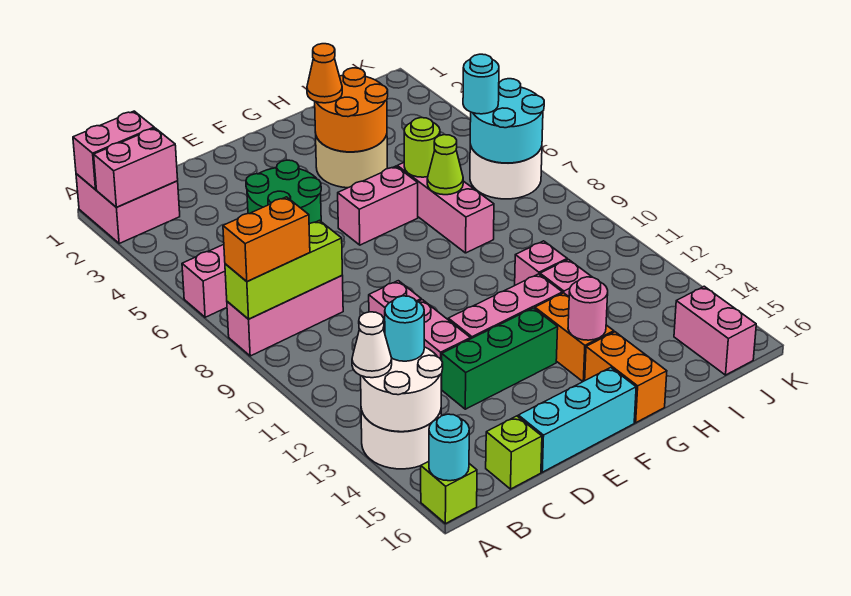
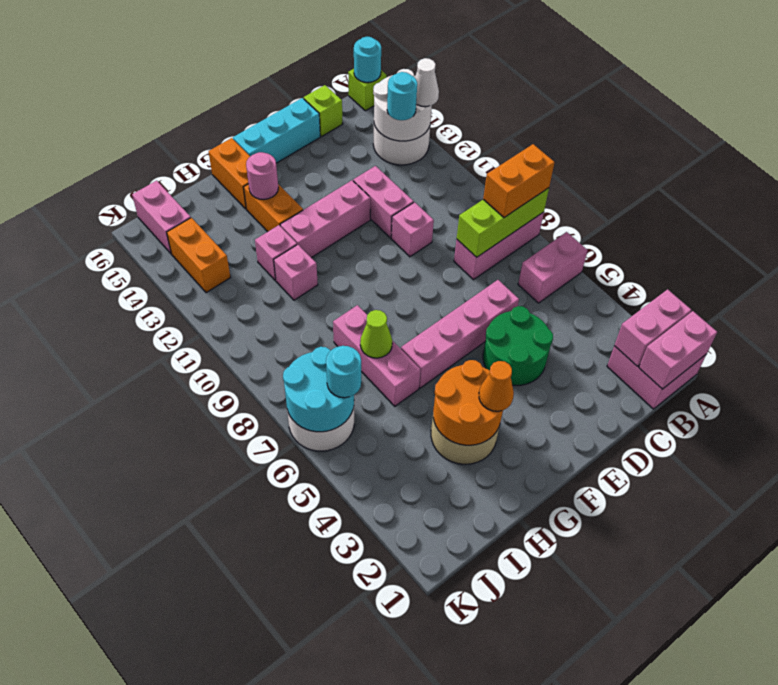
green brick D13:F13 level 1 -> none
pink brick F6:G6 level 1 -> pink brick D6:G6 level 1
lime round brick H6 level 2 -> none
none -> orange brick J13:J14 level 1

